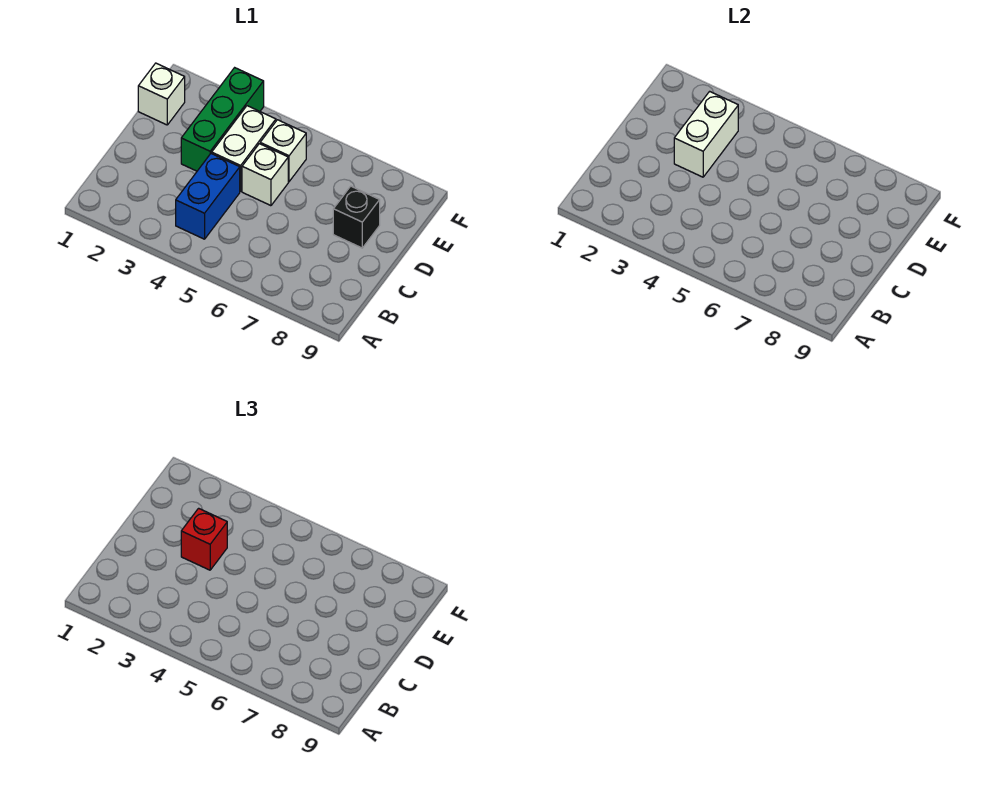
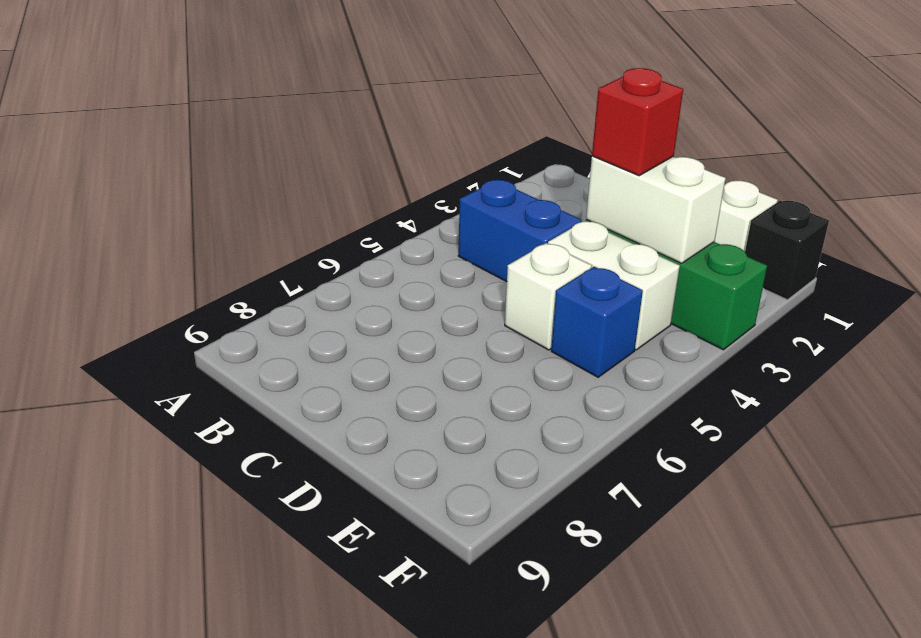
black brick D8 level 1 -> black brick F1 level 1
white brick E5 level 1 -> blue brick E5 level 1

